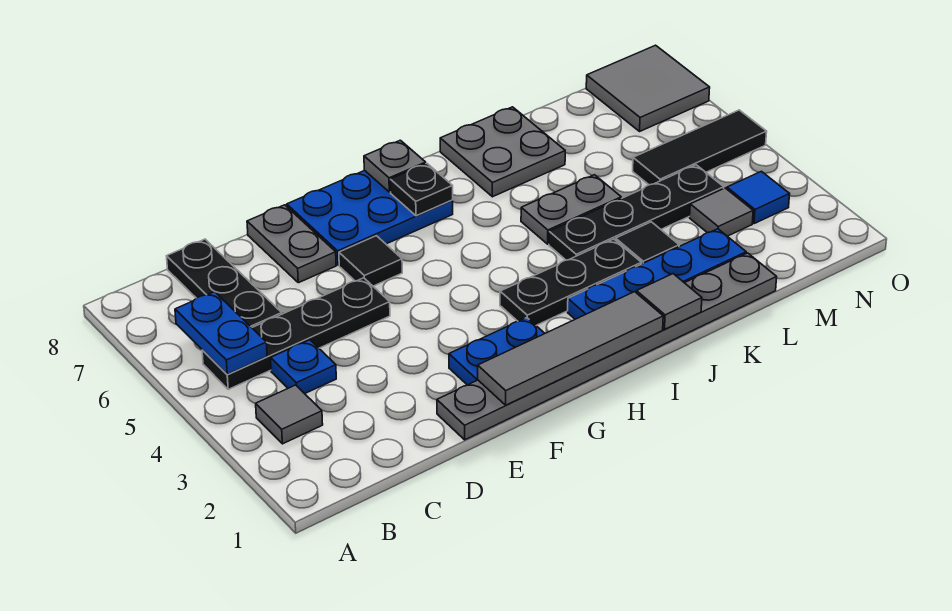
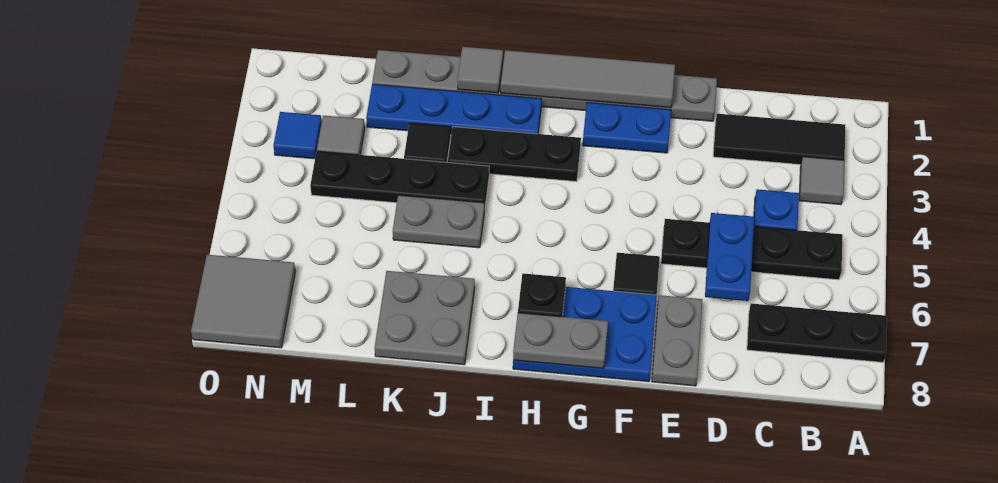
blue plate B5:B6 level 2 -> blue plate D5:D6 level 2
black plate C6:C8 level 1 -> black plate A7:C7 level 1
grey plate H8 level 2 -> grey plate G8:H8 level 2
black tile M5:O5 level 1 -> black tile B2:D2 level 1

